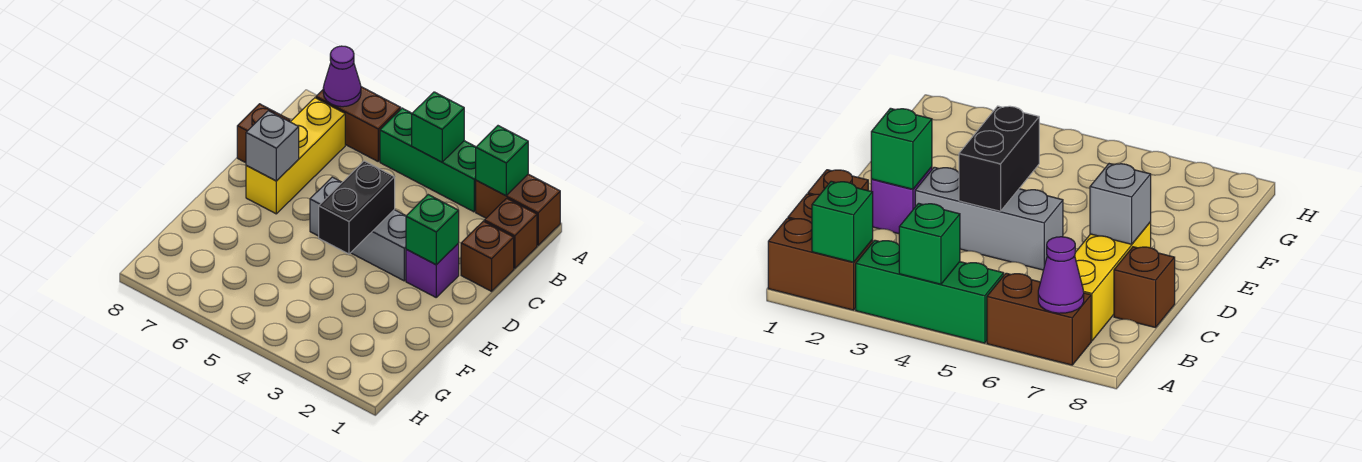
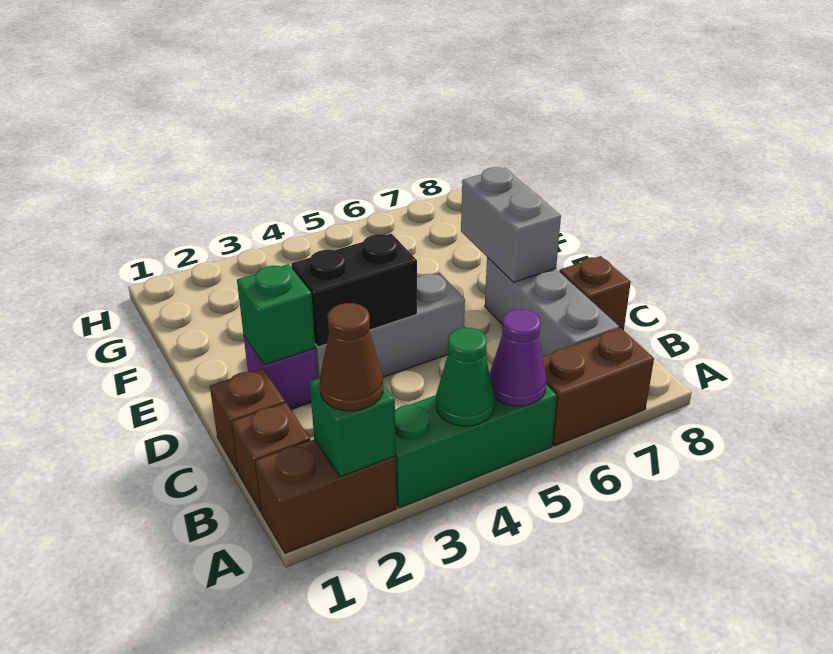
none -> brown cone A2 level 3
green brick A4 level 2 -> green cone A4 level 2
purple cone A7 level 2 -> purple cone A5 level 2
yellow brick B7:D7 level 1 -> grey brick B7:D7 level 1
black brick D4:E4 level 2 -> black brick D3:D4 level 2
grey brick D7 level 2 -> grey brick D7:E7 level 2

